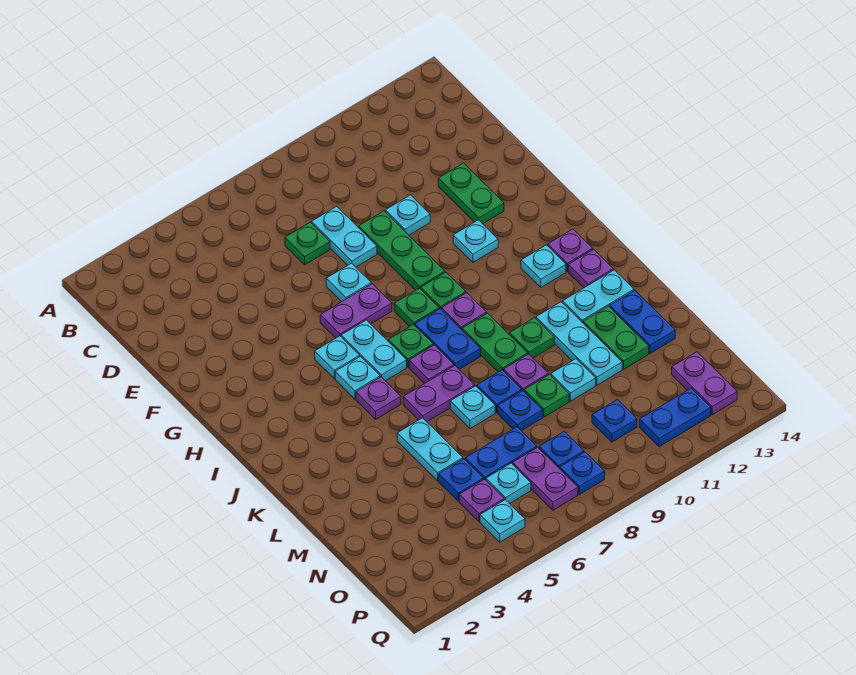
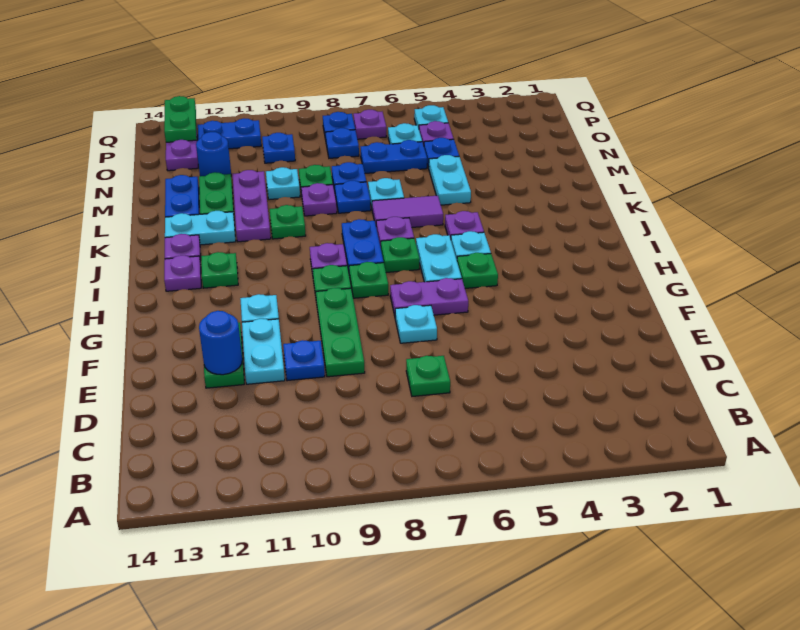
cyan plate D8:E8 level 1 -> cyan plate E11:F11 level 1
cyan plate E10 level 1 -> blue plate E10 level 1
none -> blue round brick E12 level 2
cyan plate H5 level 1 -> green plate H5 level 1
cyan plate I12 level 1 -> green plate I12 level 1
green plate J9:K9 level 1 -> green plate P13:Q13 level 2
purple plate K6:K7 level 1 -> purple tile K6:K7 level 1
cyan plate K11:M11 level 1 -> purple plate K11:M11 level 1
none -> blue round brick N12 level 1
purple plate O7:P7 level 1 -> purple plate P7 level 1

